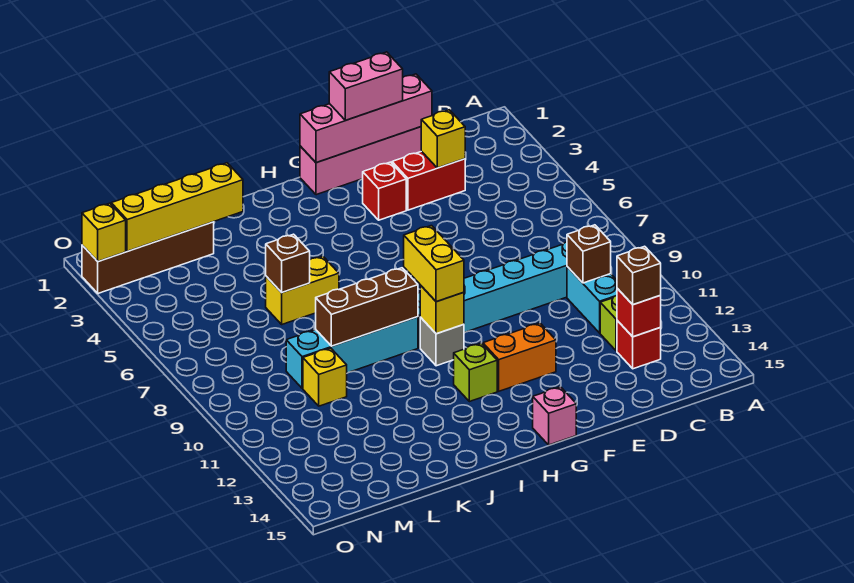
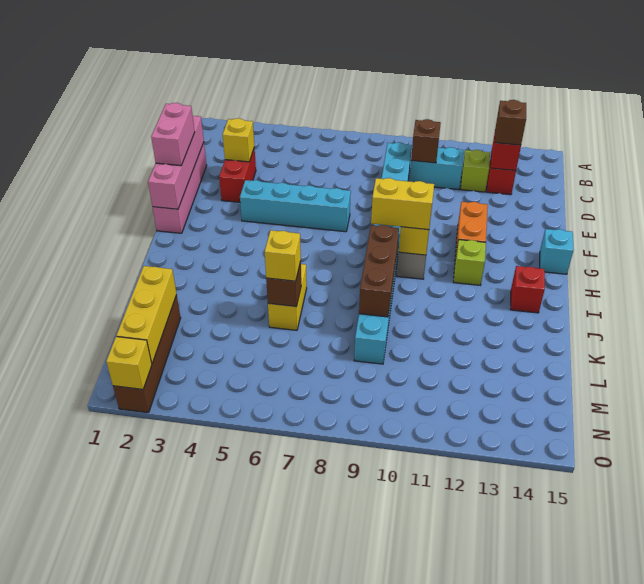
red brick F3 level 1 -> red brick I14 level 1
none -> cyan brick F4:F7 level 1
pink brick G15 level 1 -> cyan brick G15 level 1
yellow brick K2:N2 level 2 -> yellow brick L2:N2 level 2
yellow brick L10 level 1 -> yellow brick K6 level 3

